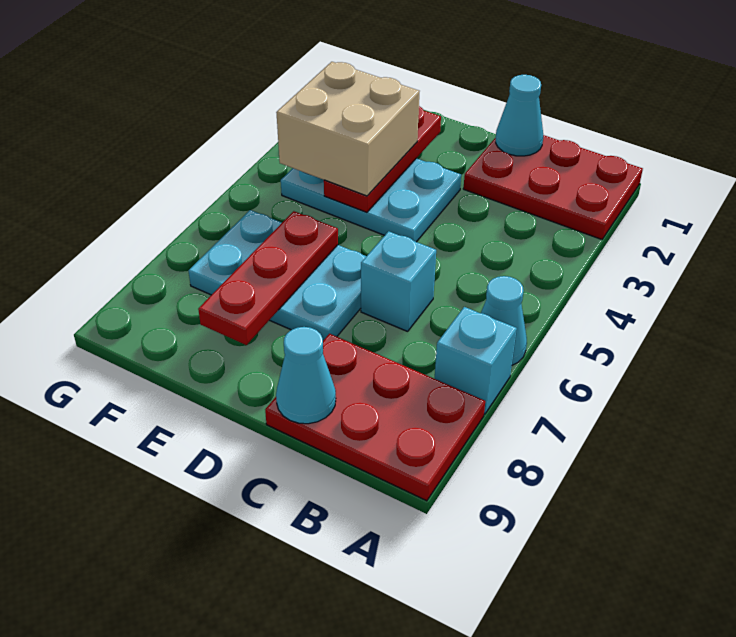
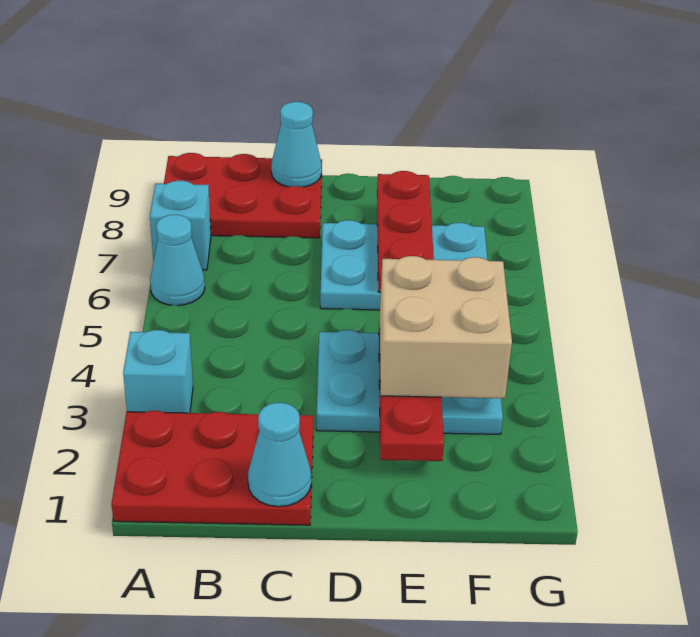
cyan brick C6 level 1 -> cyan brick A3 level 1

